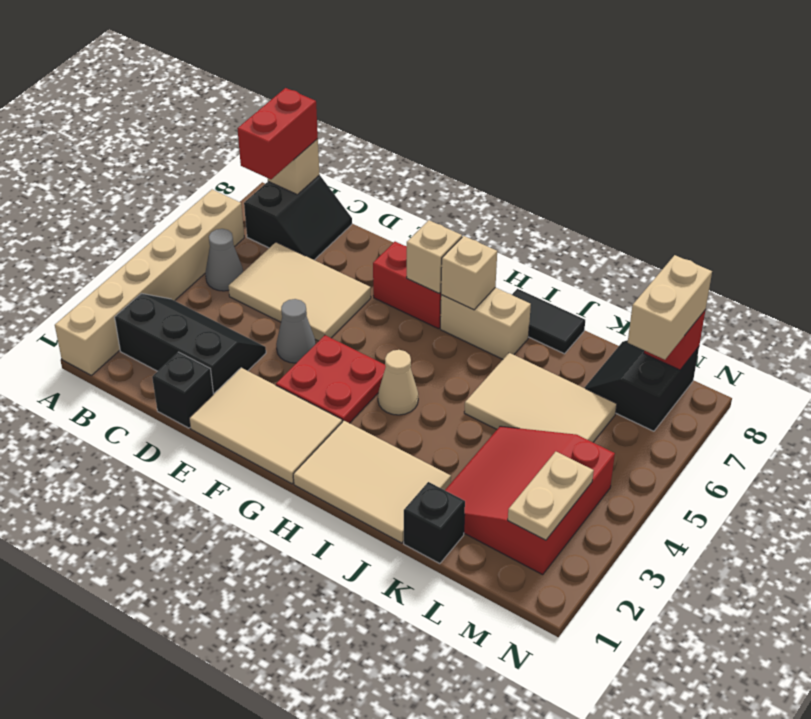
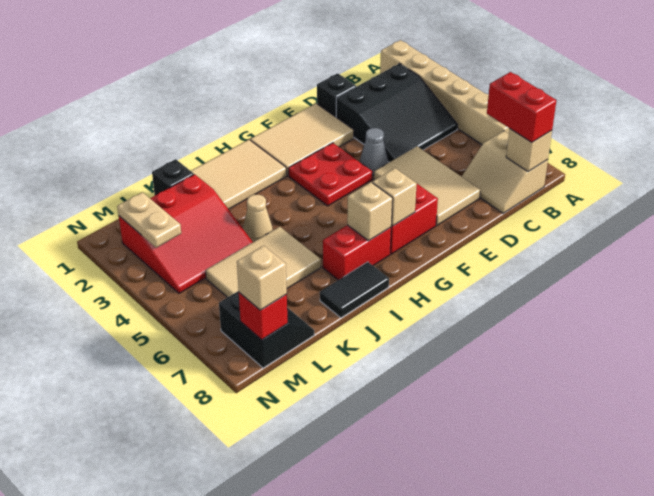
black slope B2:D3 level 1 top 2 -> black slope B2:D4 level 1 top 2
grey cone B5 level 1 -> none
black slope B7:C8 level 1 top B -> tan slope B7:C8 level 1 top B
tan tile C5:E6 level 1 -> tan tile D5:E7 level 1
tan cone H4 level 1 -> tan cone J4 level 1
tan brick H7:I7 level 1 -> red brick H7:I7 level 1
red slope K2:M4 level 1 top M -> red slope K2:M4 level 1 top 2
tan brick M7:M8 level 3 -> tan brick M8 level 3

